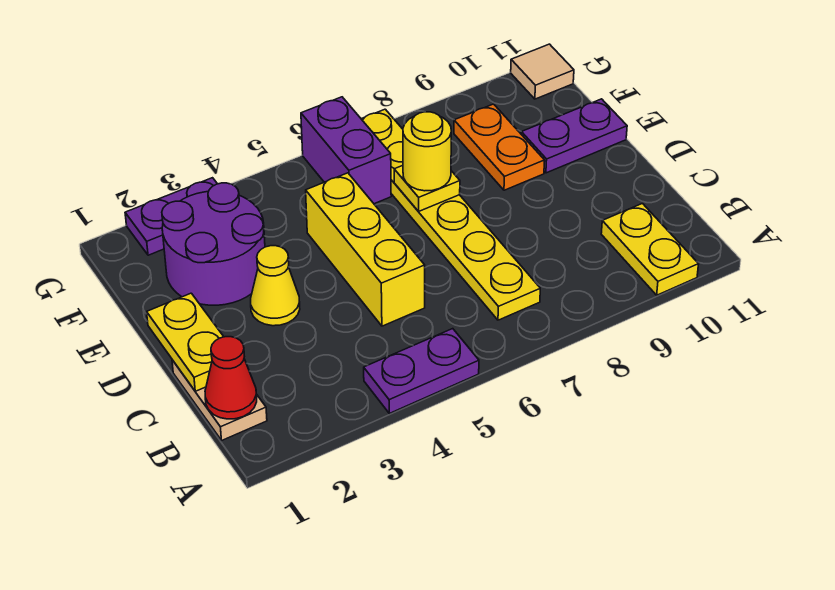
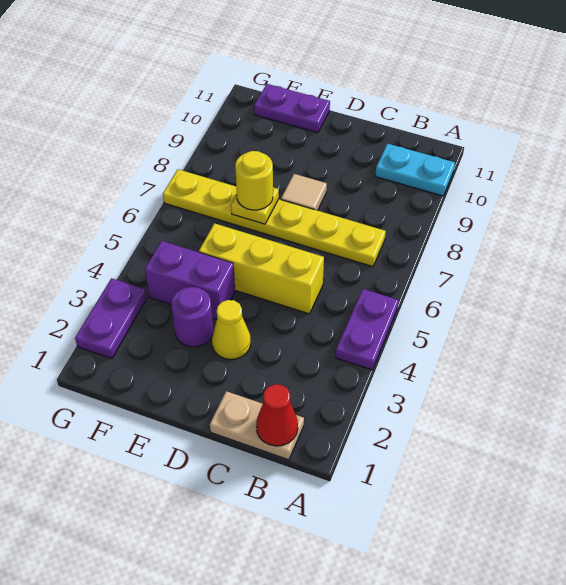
yellow plate A10:B10 level 1 -> cyan plate A10:B10 level 1
yellow plate C1:D1 level 2 -> none
purple round brick E2:F3 level 1 -> purple round brick E3 level 1
orange plate E9:F9 level 1 -> none
purple plate E10:E11 level 1 -> purple plate E11:F11 level 1
purple brick F6:G6 level 1 -> purple brick E4:F4 level 1
tan tile G11 level 1 -> tan tile D8 level 1

